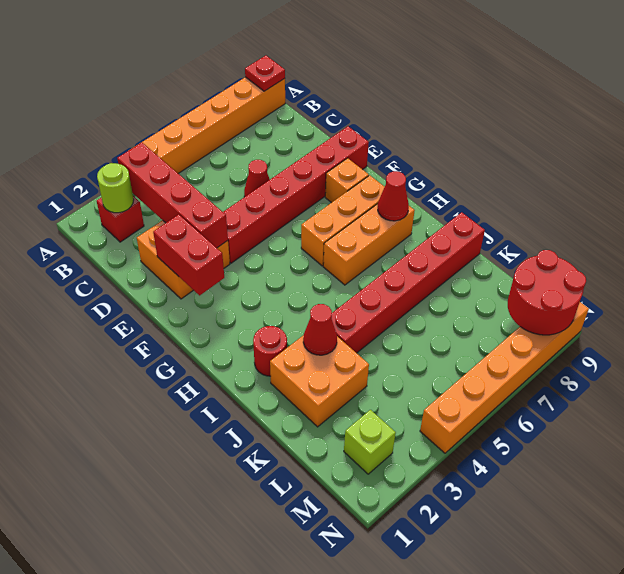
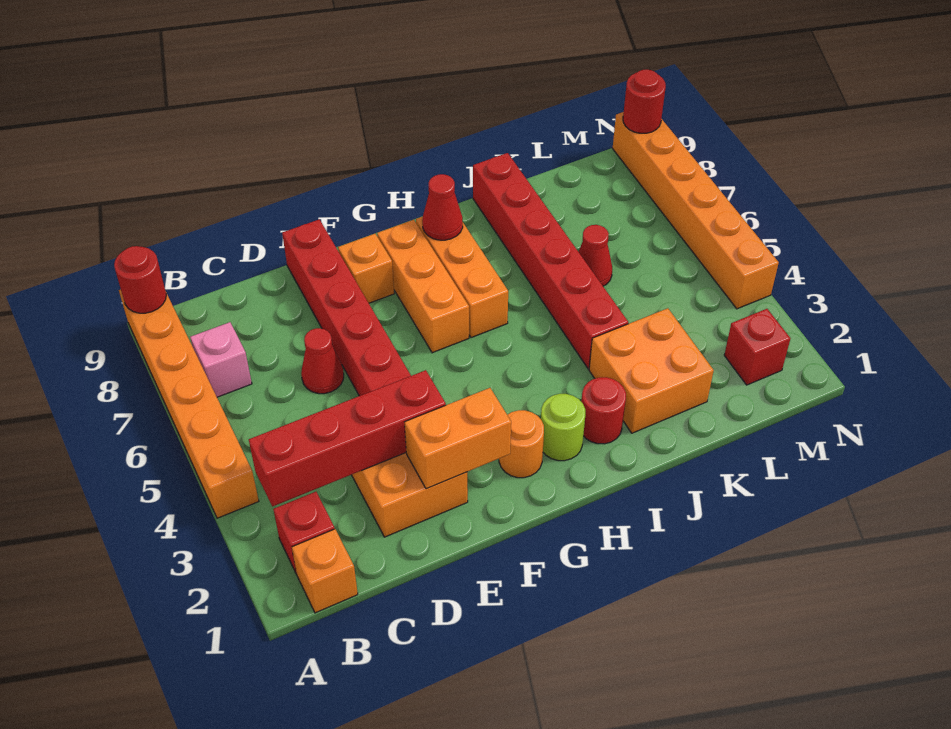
red plate A9 level 2 -> red round brick A9 level 2
none -> orange brick B1 level 1
lime round brick B2 level 2 -> lime round brick H2 level 1
none -> pink brick B7 level 1
red brick E2:F2 level 2 -> orange brick E2:F2 level 2
none -> orange round brick G2 level 1
red cone J3 level 2 -> red cone K6 level 1
lime brick M2 level 1 -> red brick M2 level 1
red round brick M8:N9 level 2 -> red round brick N9 level 2

